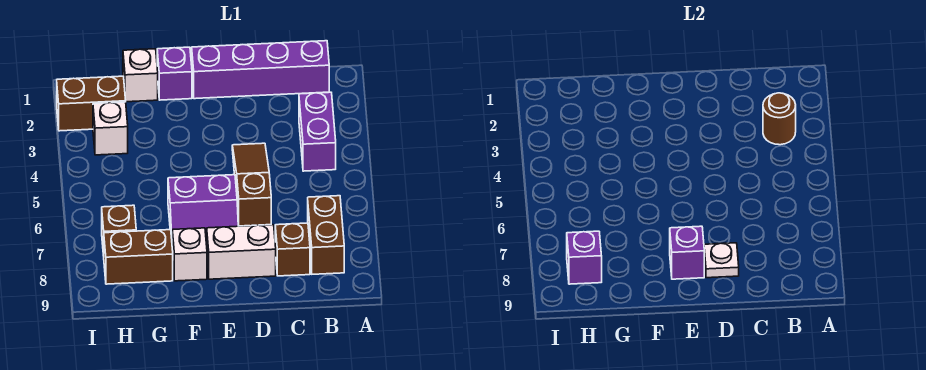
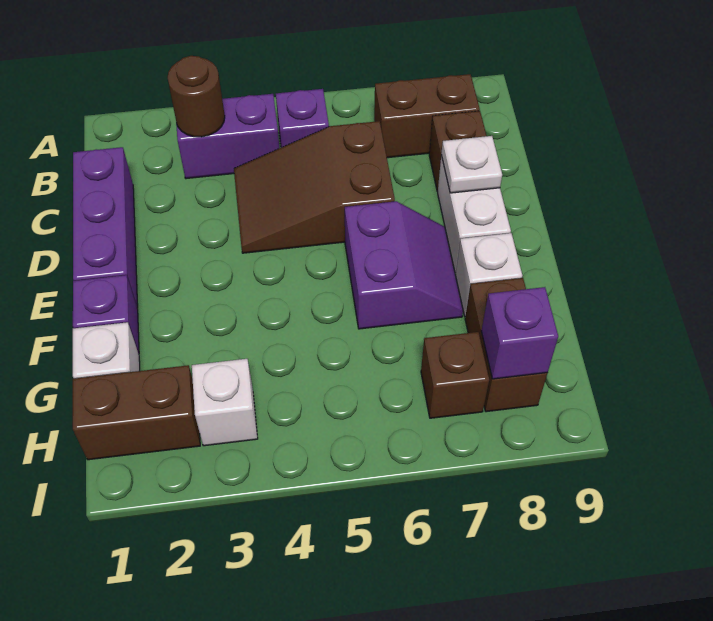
purple brick B1:E1 level 1 -> purple brick C1:E1 level 1
brown slope D4:D6 level 1 top 6 -> brown slope C4:D6 level 1 top 6
purple brick E8 level 2 -> purple brick B5 level 1
brown brick H2:I2 level 1 -> brown brick H1:H2 level 1

